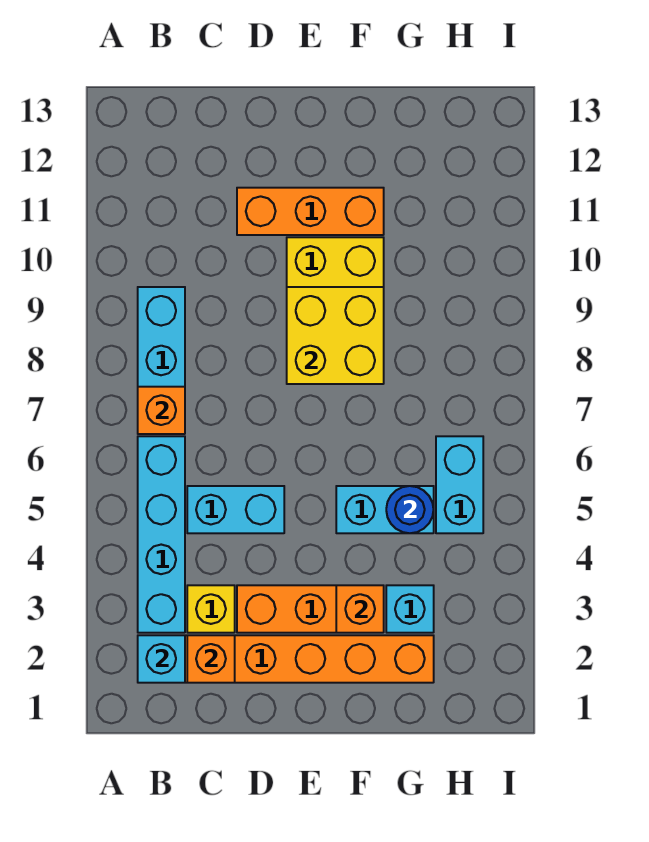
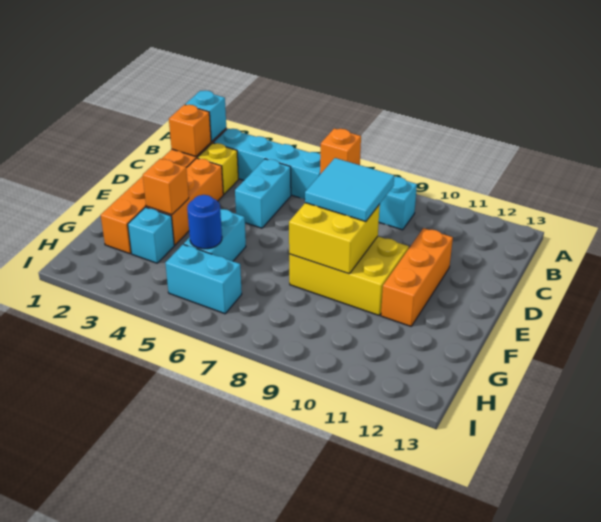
none -> cyan tile D8:E9 level 3

